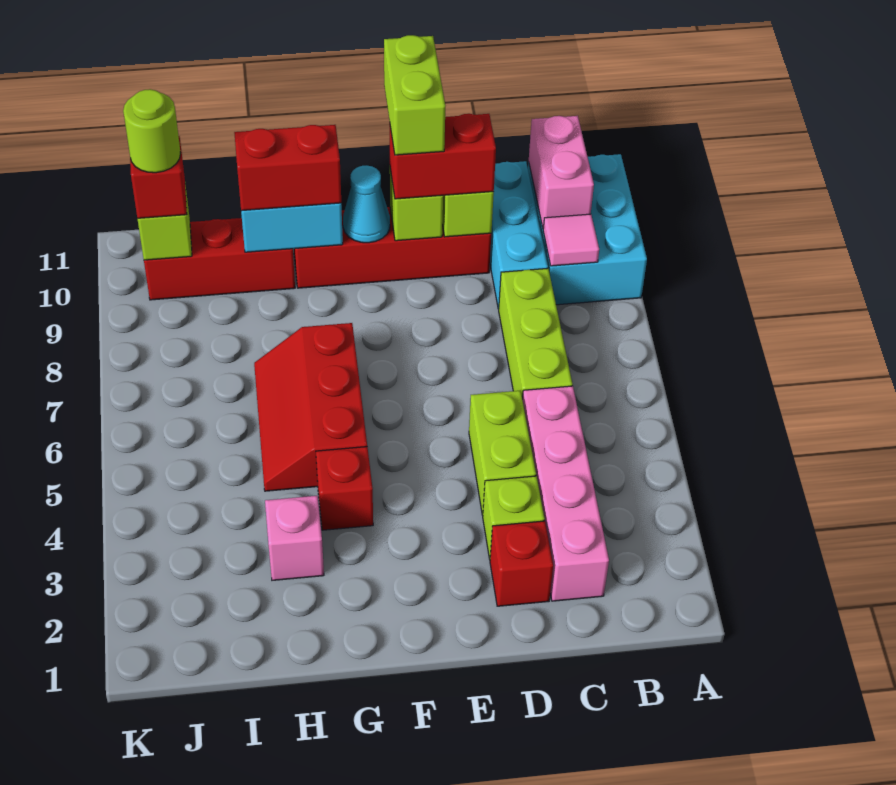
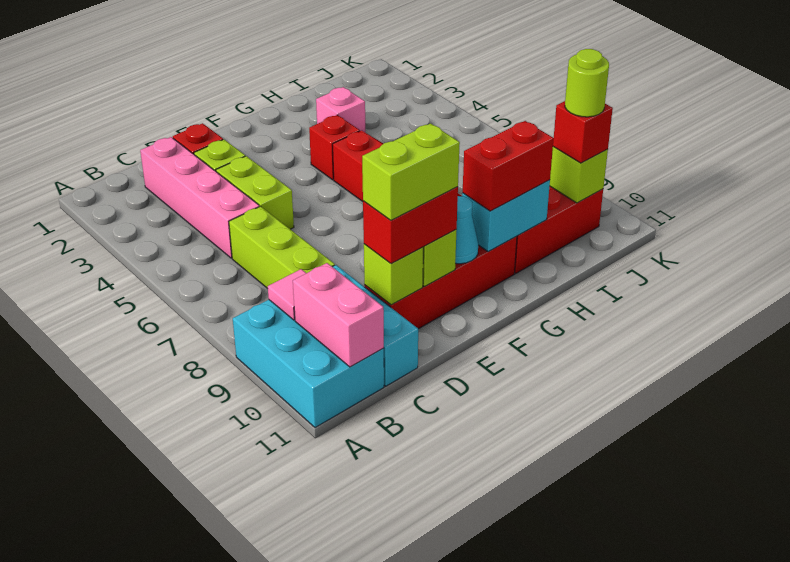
lime brick E10:E11 level 4 -> lime brick D10:E10 level 4

